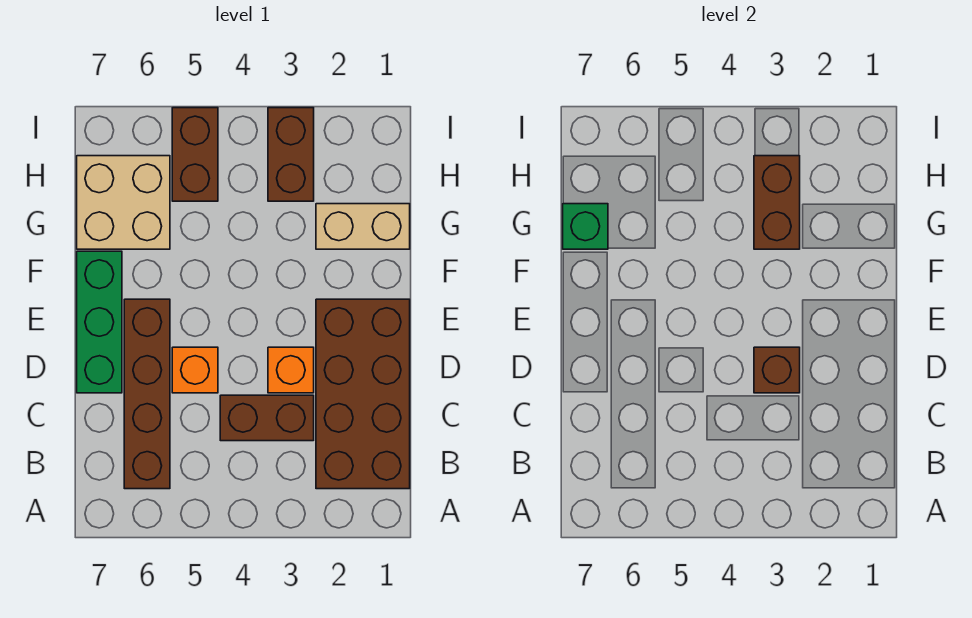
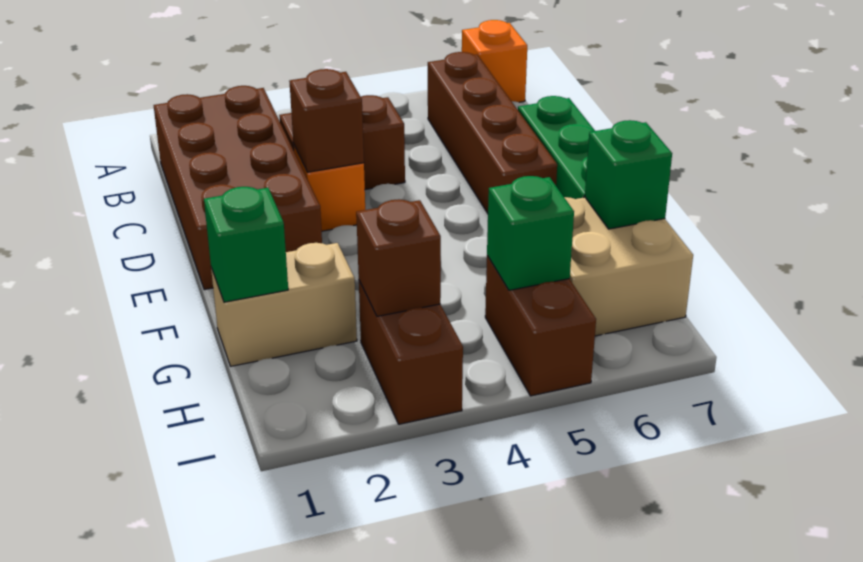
orange brick D5 level 1 -> orange brick A7 level 1
none -> green brick G1 level 2
brown brick G3:H3 level 2 -> brown brick H3 level 2
none -> green brick H5 level 2

